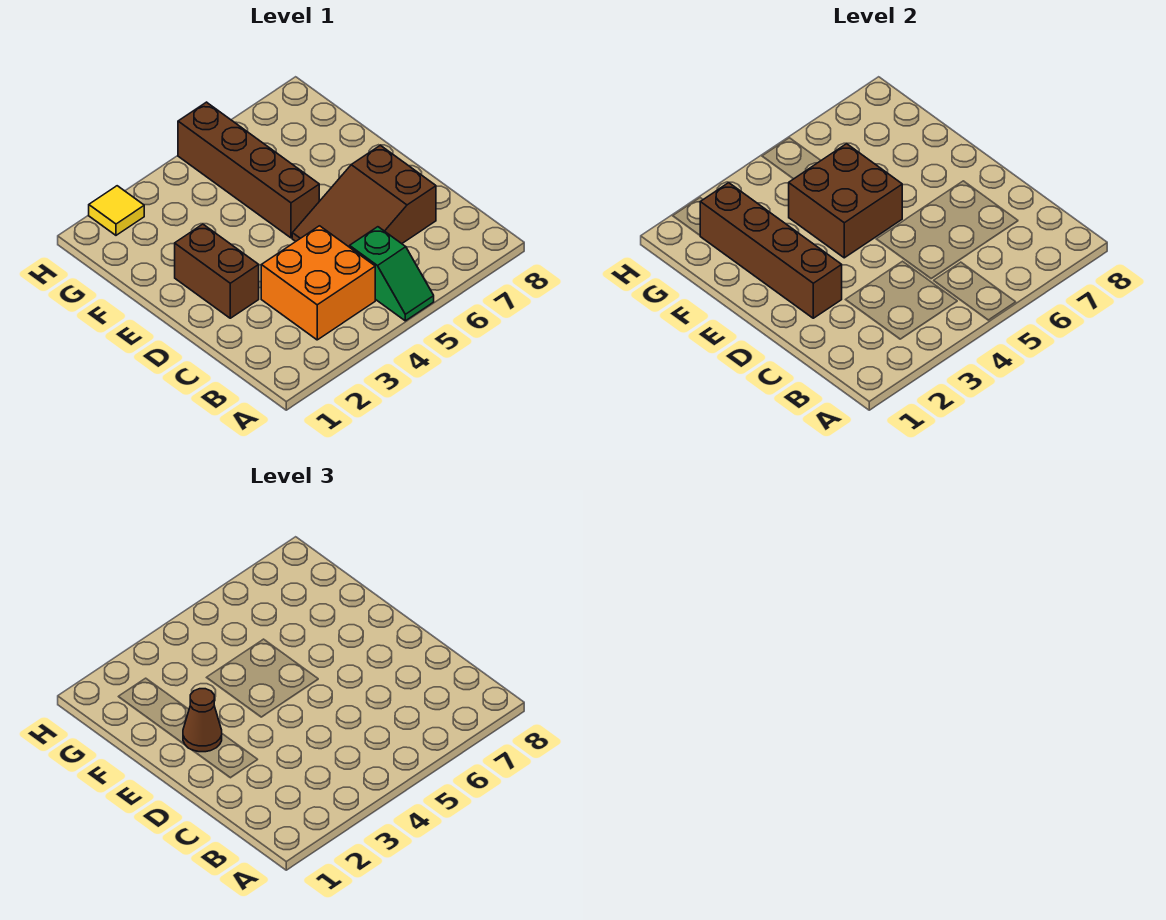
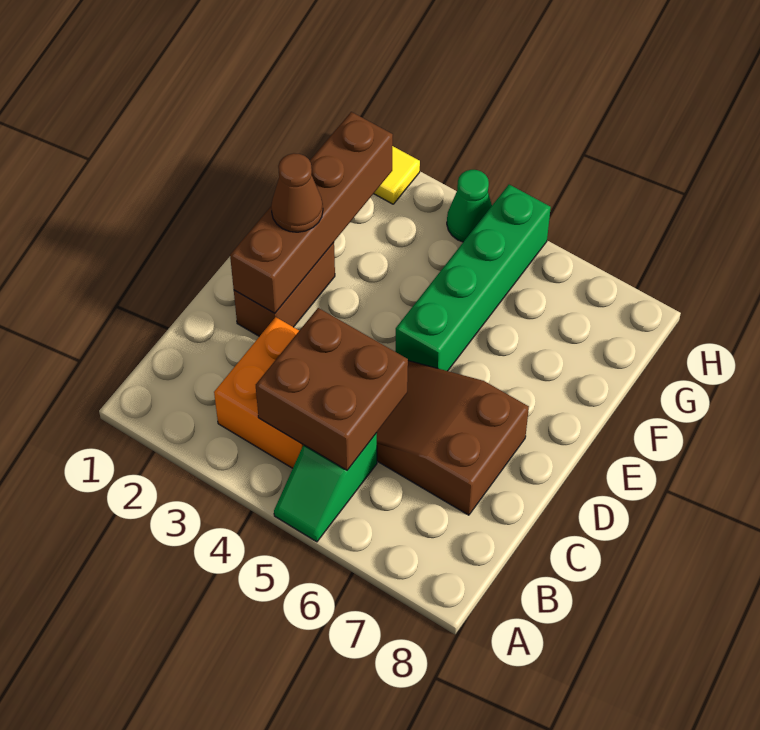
brown brick E4:F5 level 2 -> brown brick B4:C5 level 2
brown brick E5:H5 level 1 -> green brick E5:H5 level 1
none -> green cone H4 level 1

